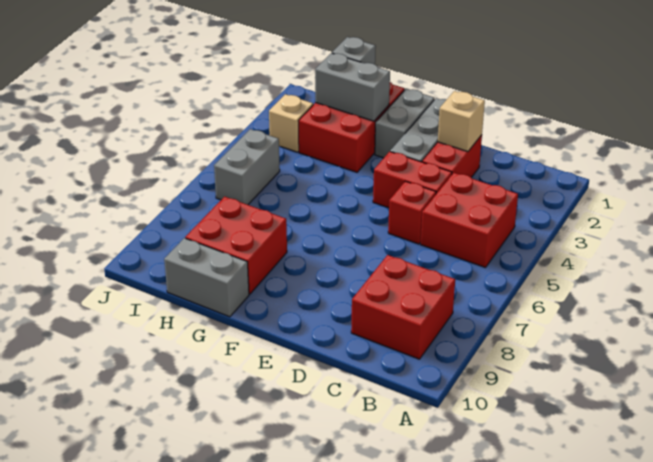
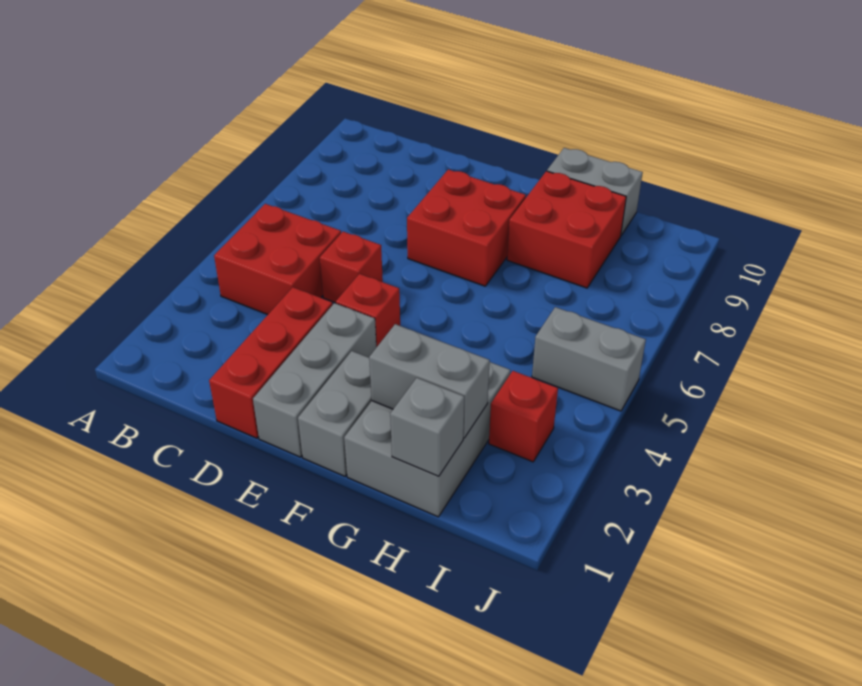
red brick B8:C9 level 1 -> red brick E7:F8 level 1
red brick D2:D3 level 1 -> red brick D1:D3 level 1
tan brick D2 level 2 -> none
red brick D4:E4 level 1 -> red brick E4 level 1
red brick G1:H3 level 1 -> grey brick G1:H3 level 1
tan brick I3 level 1 -> red brick I3 level 1
grey brick I5:I6 level 1 -> grey brick I5:J5 level 1

